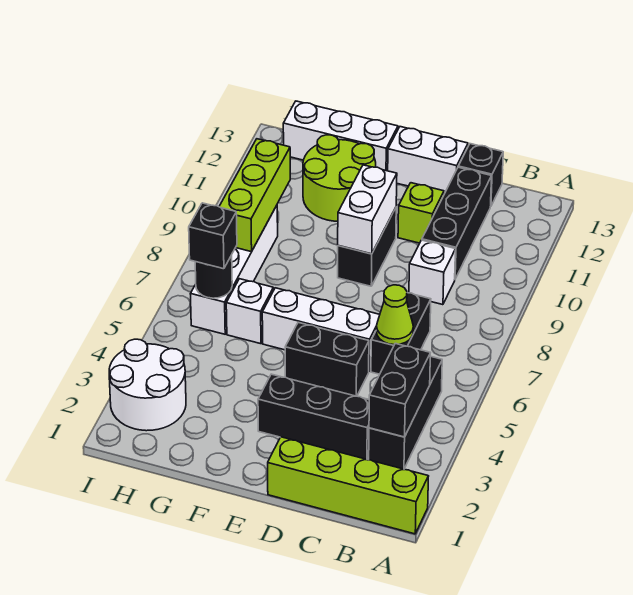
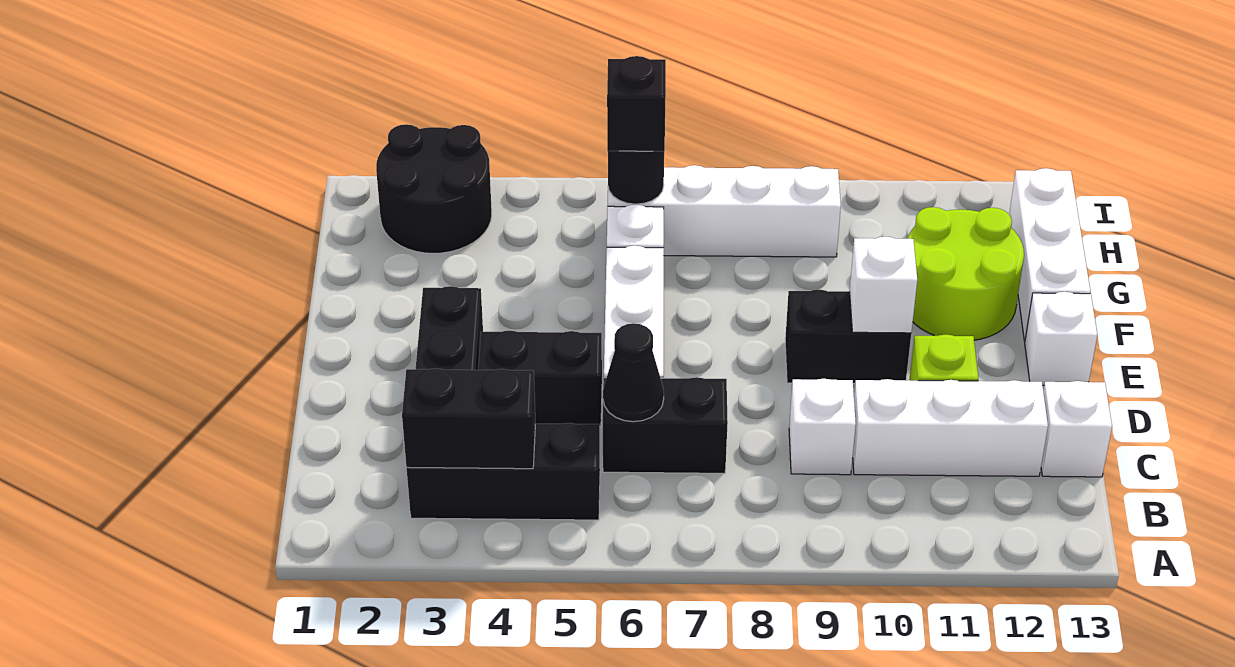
lime brick A1:D1 level 1 -> none
lime cone C6 level 2 -> black cone C6 level 2
black brick C10:C12 level 1 -> white brick C10:C12 level 1
black brick C13 level 1 -> white brick C13 level 1
black brick D5:E5 level 1 -> black brick D4:D5 level 1
white brick D13:E13 level 1 -> white brick E13 level 1
white brick E9:E10 level 2 -> white brick E10 level 2
white round brick H2:I3 level 1 -> black round brick H2:I3 level 1
lime brick H8:H10 level 2 -> none

